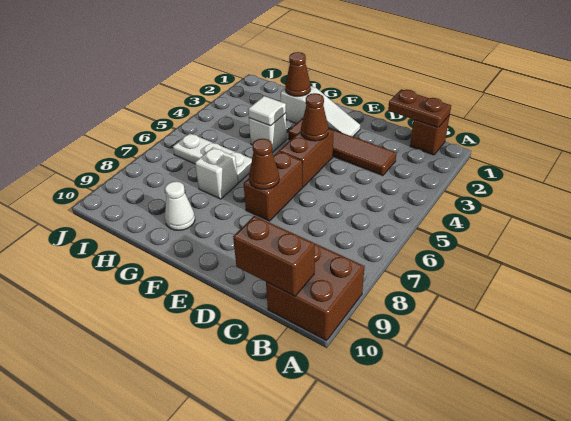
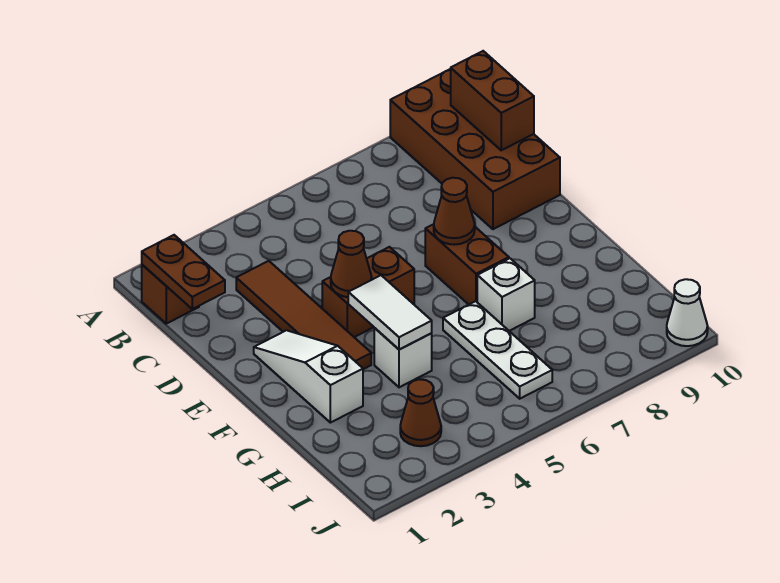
brown brick A9:B10 level 1 -> brown brick A9:D10 level 1
brown brick E6:E7 level 1 -> brown brick E7:F7 level 1
brown cone G2 level 2 -> brown cone I3 level 1
white tile G4 level 2 -> white tile F4:G4 level 2
white cone G9 level 1 -> white cone J10 level 1

